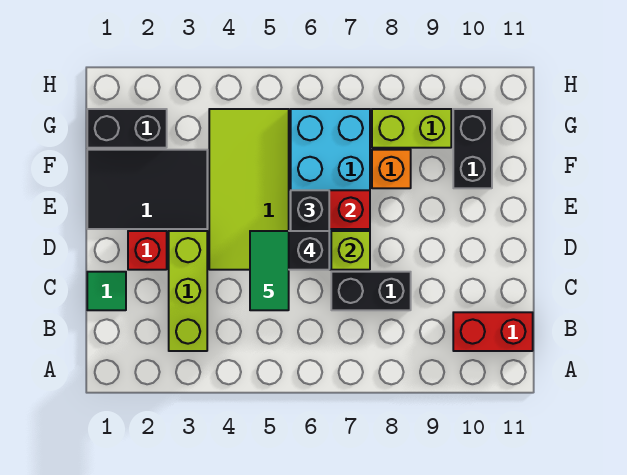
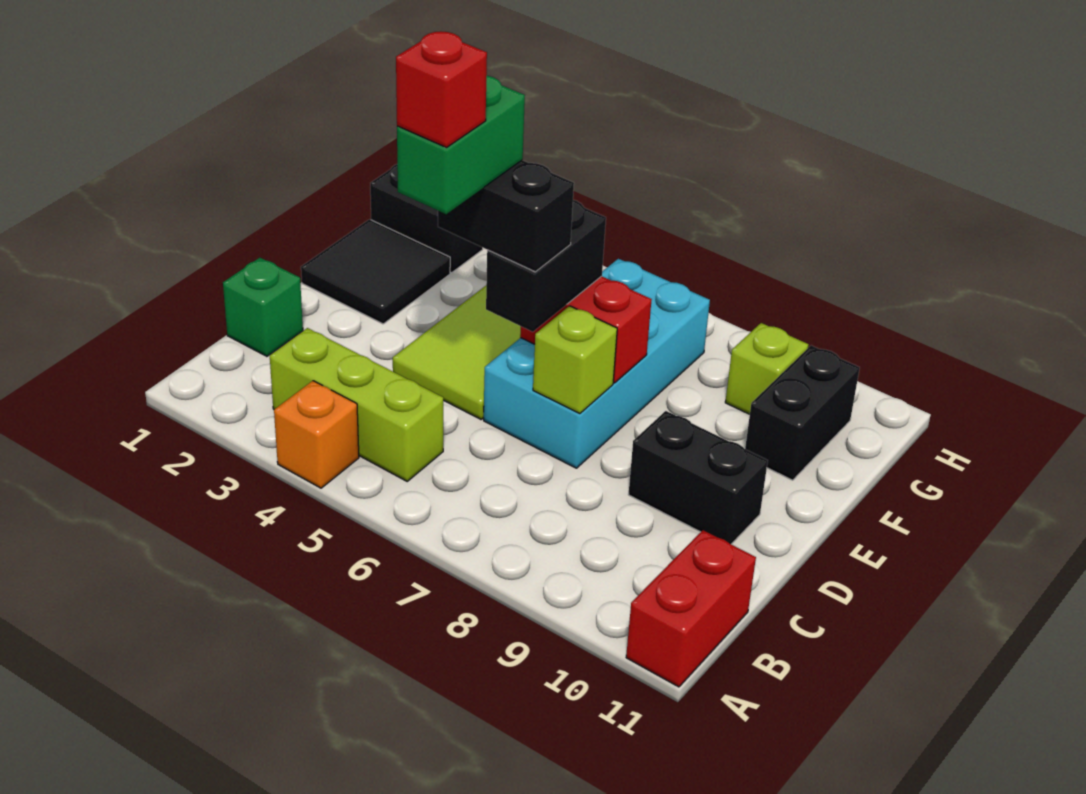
lime brick B3:D3 level 1 -> lime brick B3:B5 level 1
red brick B10:B11 level 1 -> red brick A11:B11 level 1
green tile C1 level 1 -> green brick C1 level 1
green tile C5:D5 level 5 -> green brick C5:D5 level 5
black brick C7:C8 level 1 -> black brick D9:D10 level 1
red brick D2 level 1 -> red brick C5 level 6
black tile E1:F3 level 1 -> black tile E1:F2 level 1
orange brick F8 level 1 -> orange brick A4 level 1
lime brick G8:G9 level 1 -> lime brick G9 level 1

